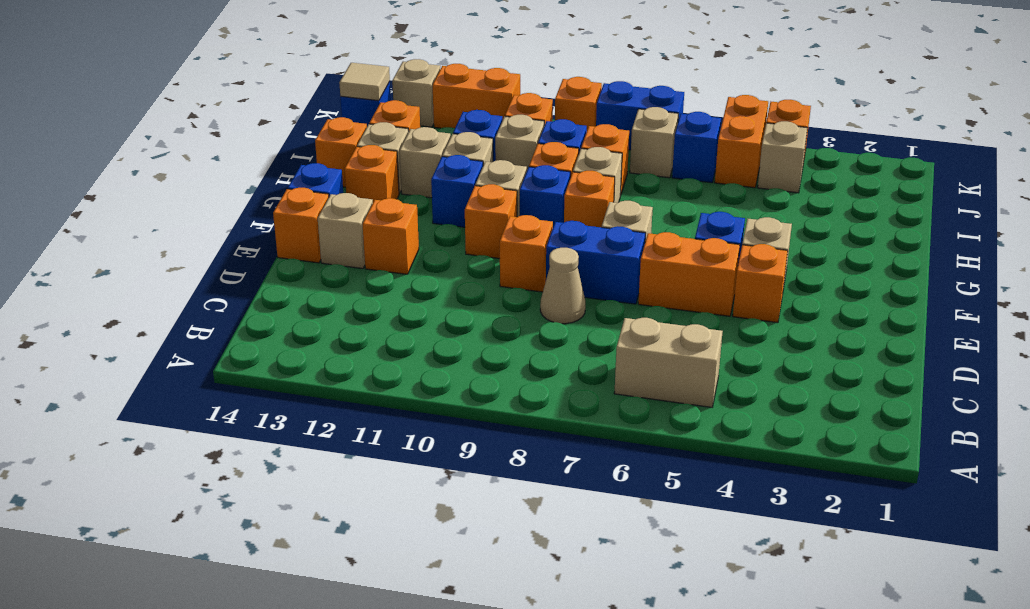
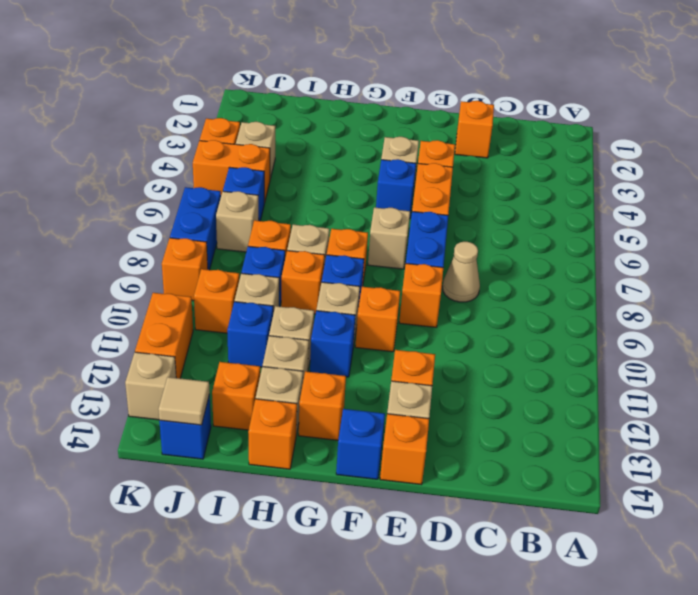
tan brick B5:B6 level 1 -> none
none -> orange brick D2 level 1

